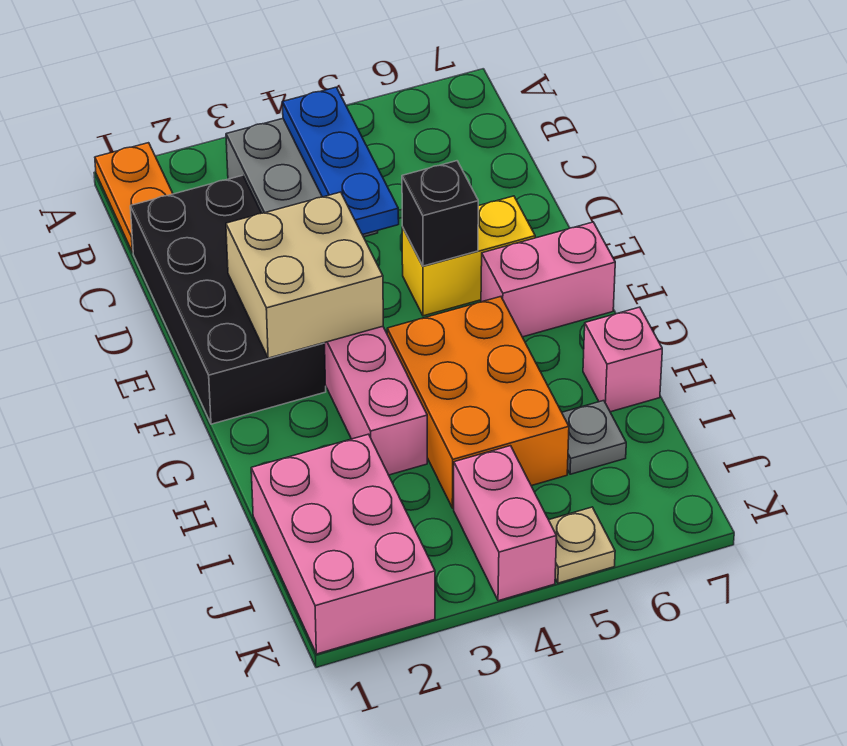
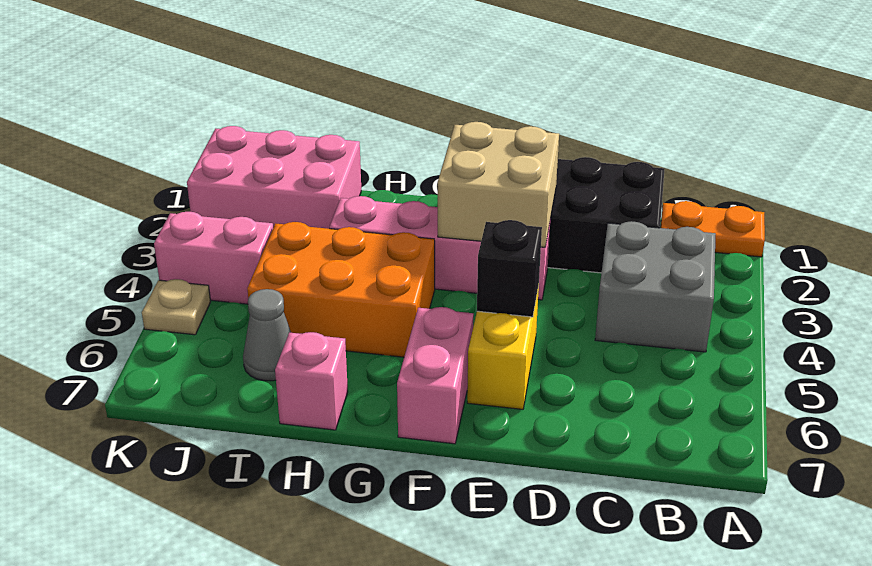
blue plate B4:D4 level 2 -> none
grey plate I6 level 1 -> grey cone I6 level 1

